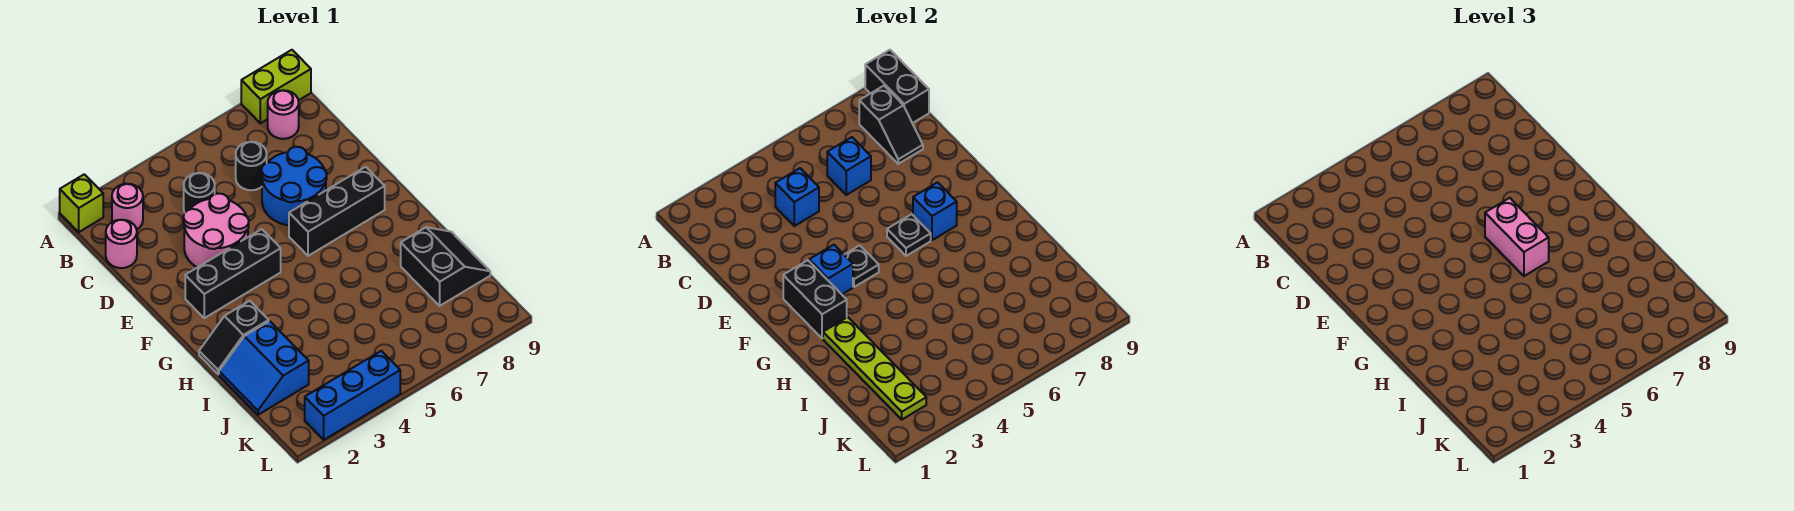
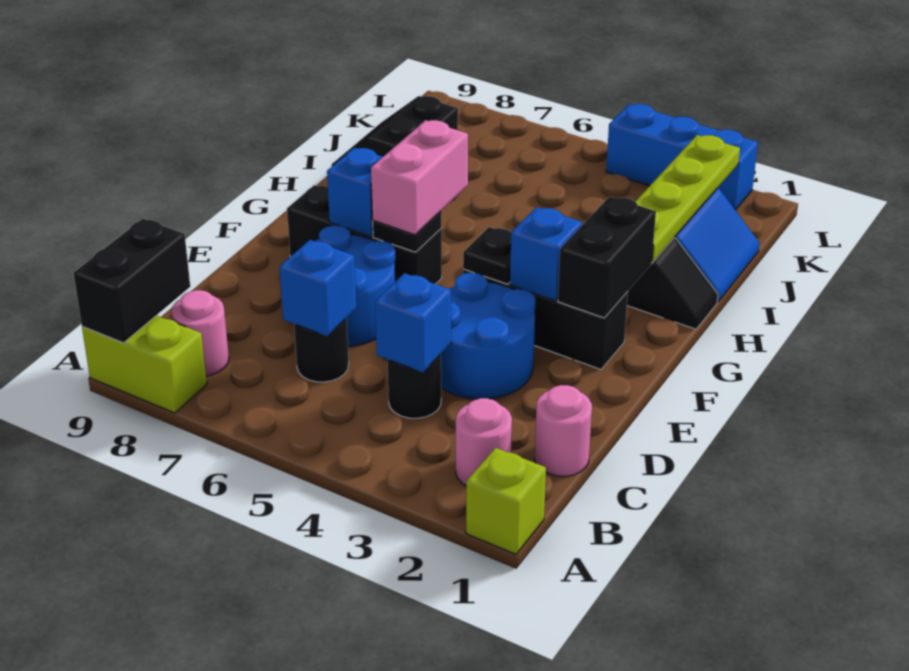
black slope B8:C8 level 2 top B -> none
pink round brick D3:E4 level 1 -> blue round brick D3:E4 level 1

